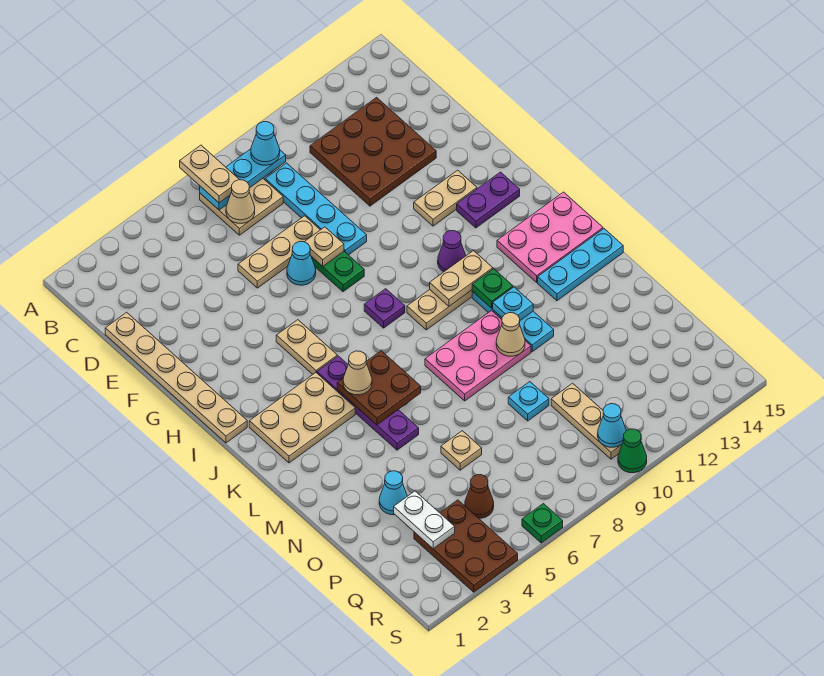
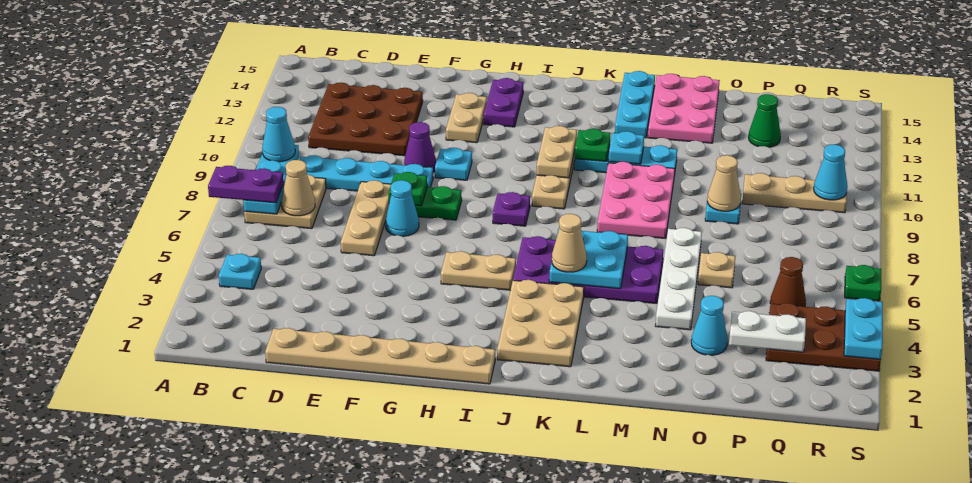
tan plate A7:B7 level 3 -> purple plate A7:B7 level 3
none -> cyan plate B4 level 1
tan plate F8 level 2 -> green plate F8 level 2
none -> cyan plate G10 level 1
purple cone I11 level 1 -> purple cone F10 level 1
purple plate J5:M5 level 1 -> purple plate J5:M6 level 1
pink plate J13:K15 level 1 -> pink plate M13:N15 level 1
brown plate K5:L6 level 2 -> cyan plate K5:L6 level 2
tan cone M10 level 2 -> tan cone O9 level 2
none -> white plate N4:N7 level 1
none -> cyan plate S3:S4 level 2
green cone S10 level 1 -> green cone P13 level 1

